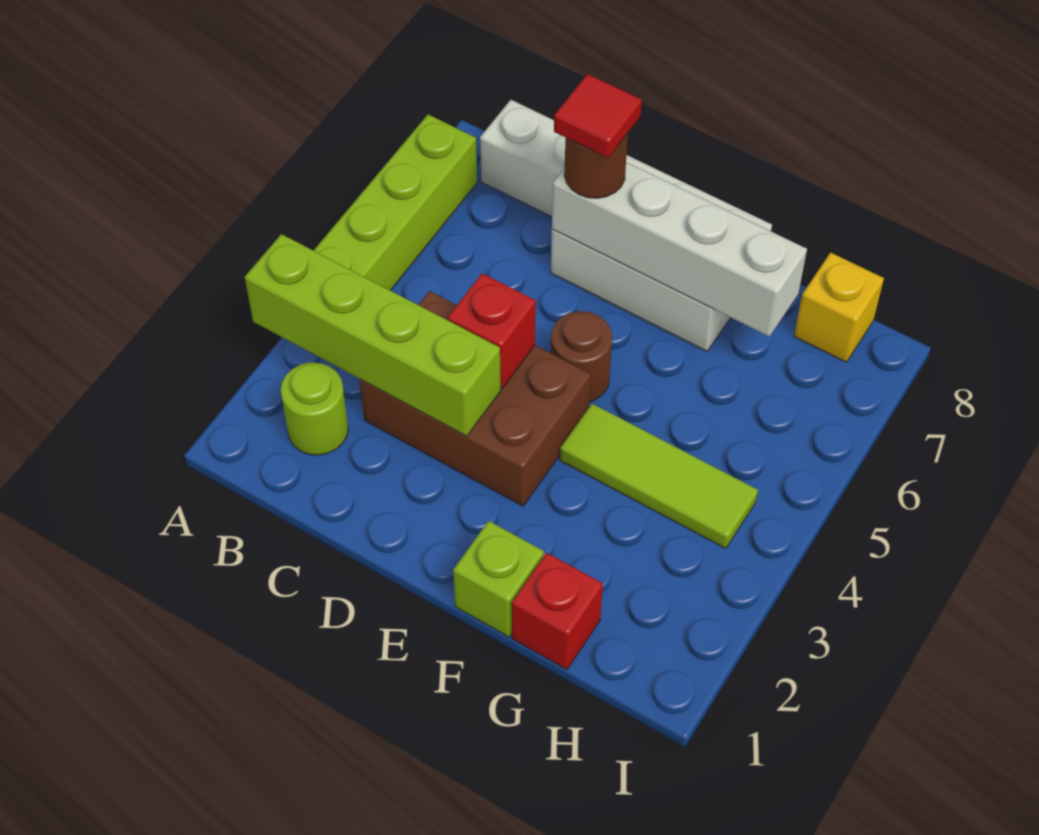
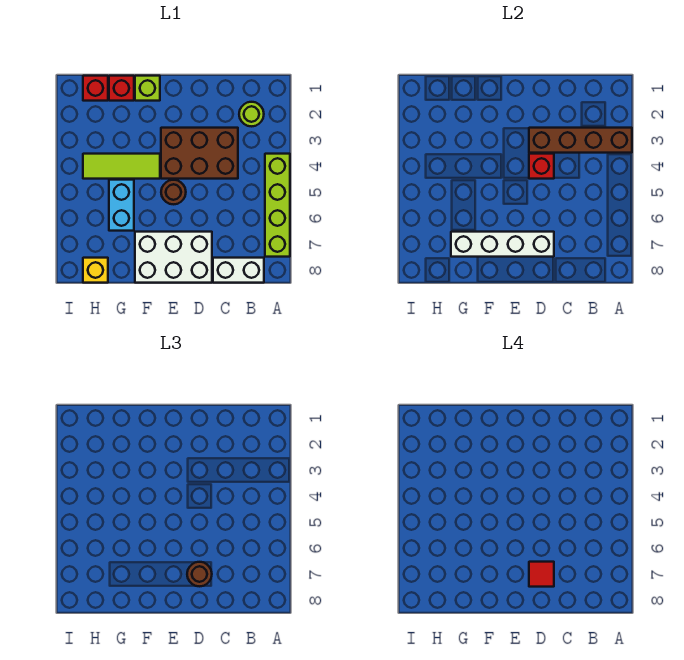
lime brick A3:D3 level 2 -> brown brick A3:D3 level 2
none -> cyan brick G5:G6 level 1
none -> red brick H1 level 1

